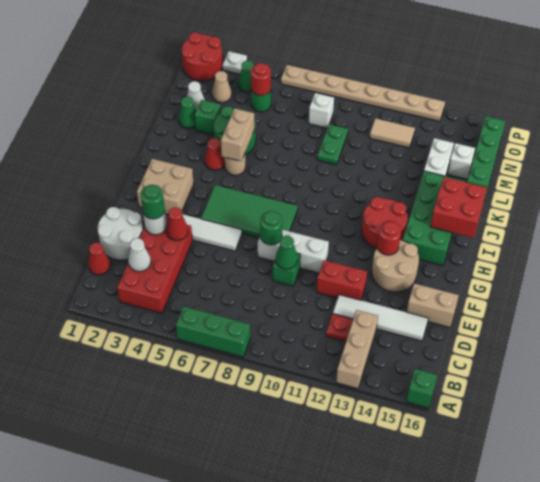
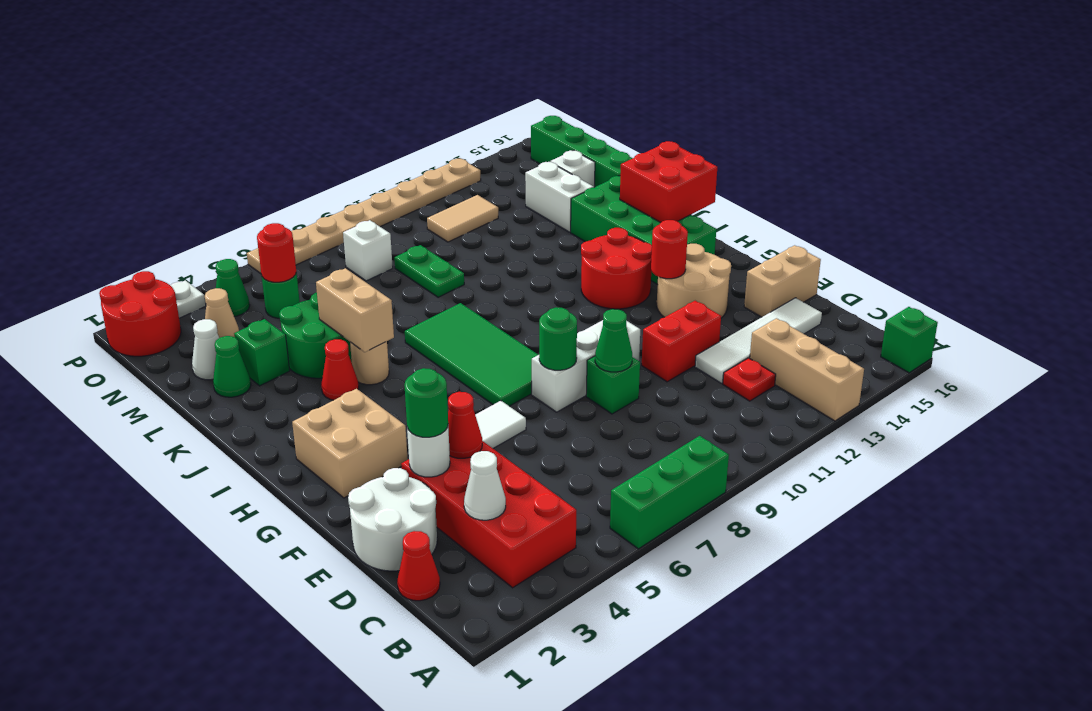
green tile G5:H8 level 1 -> green tile G7:J8 level 1

